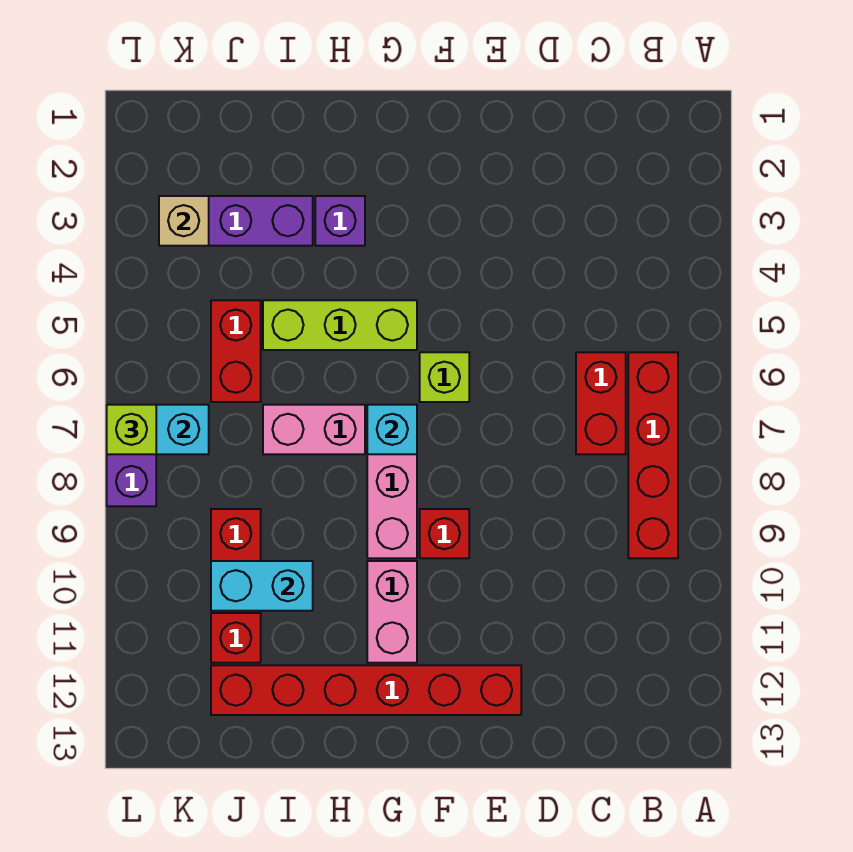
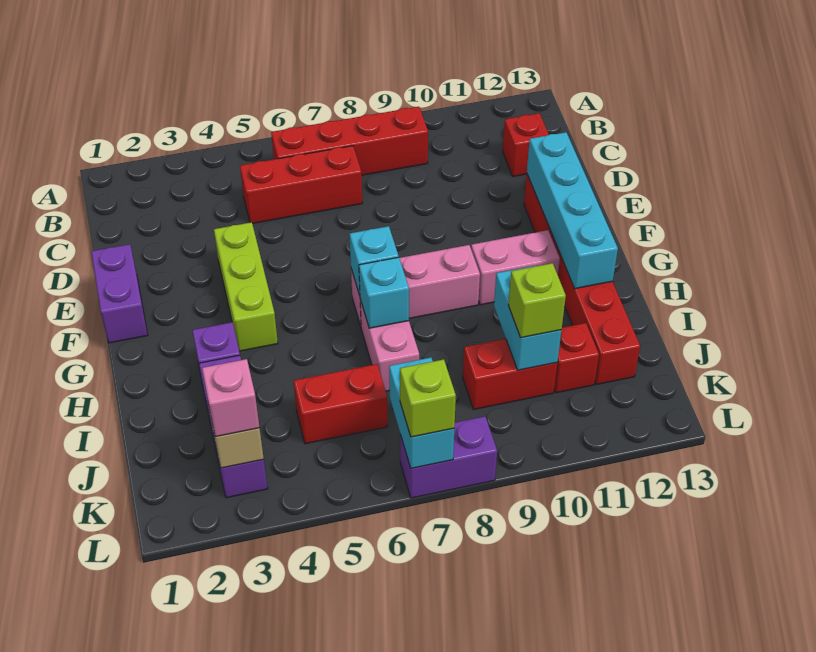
red brick C6:C7 level 1 -> red brick C5:C7 level 1
none -> purple brick E1:F1 level 1
none -> cyan brick E12:H12 level 2
lime brick F6 level 1 -> lime brick J10 level 3
red brick F9 level 1 -> red brick C12 level 1
lime brick G5:I5 level 1 -> lime brick E4:G4 level 1
none -> cyan brick H7 level 2
none -> pink brick K3 level 3

